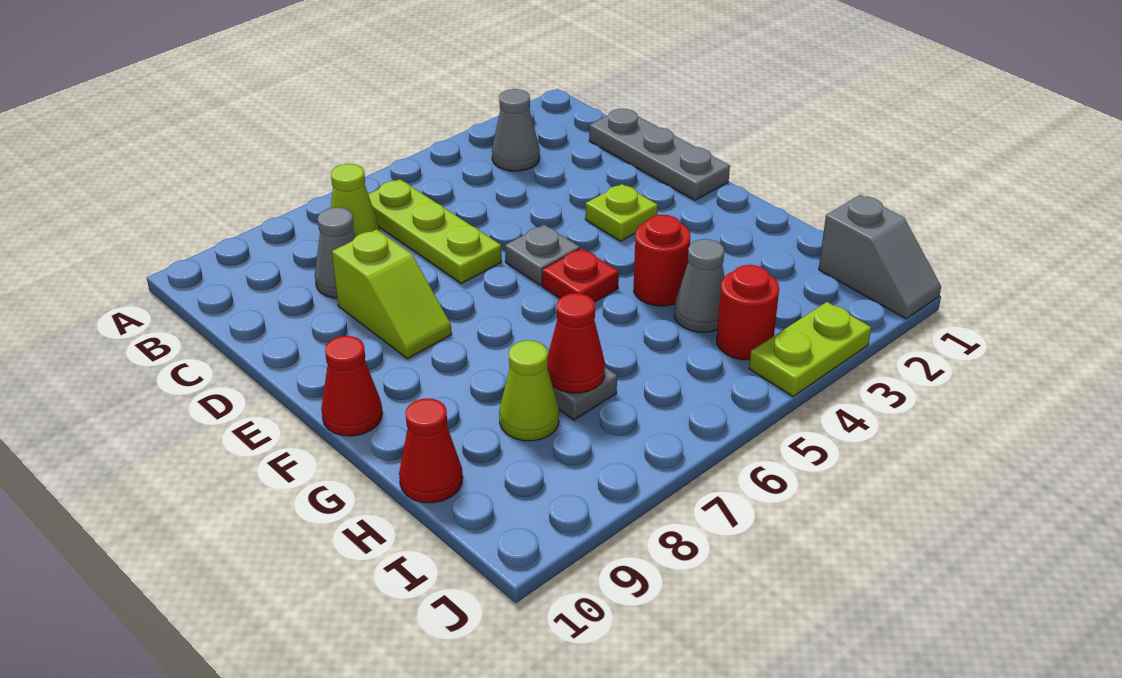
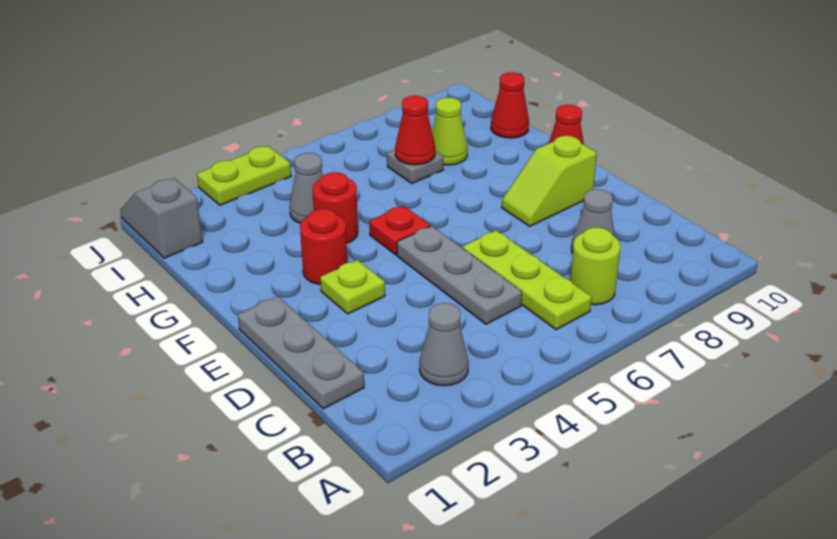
lime cone B7 level 1 -> lime round brick B7 level 1
lime slope D8:E8 level 1 top D -> lime slope E8:E9 level 1 top 9
grey plate E5 level 1 -> grey plate C5:E5 level 1
red round brick I4 level 1 -> red round brick F3 level 1

